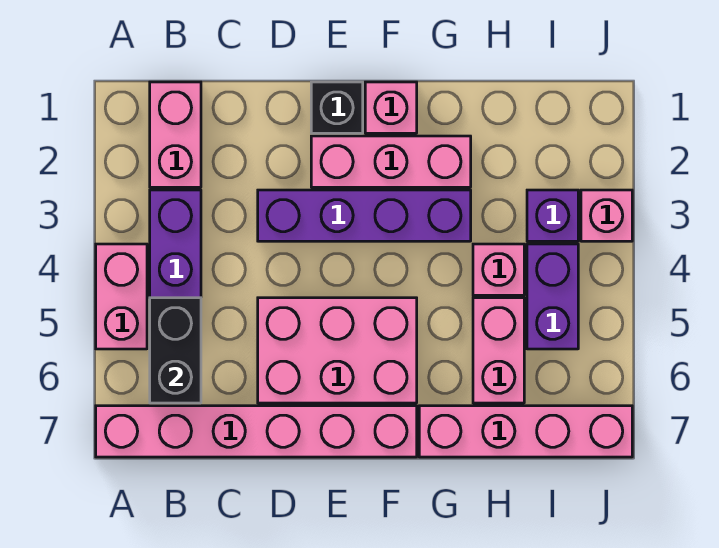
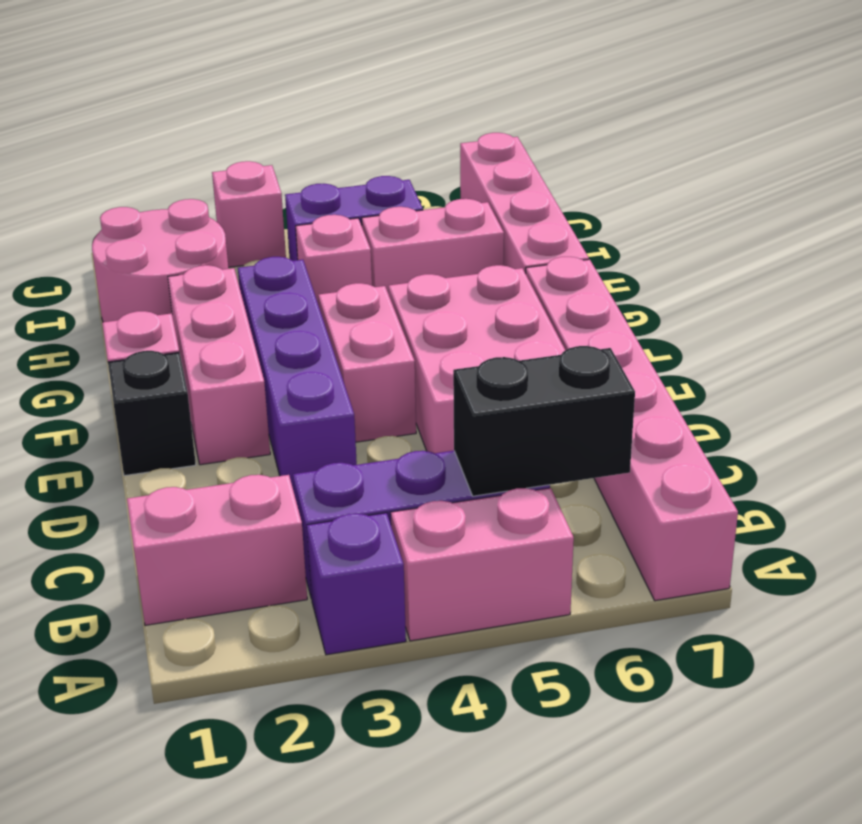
none -> pink brick E4:F4 level 1
none -> pink round brick H1:I2 level 1
purple brick I3 level 1 -> purple brick A3 level 1

